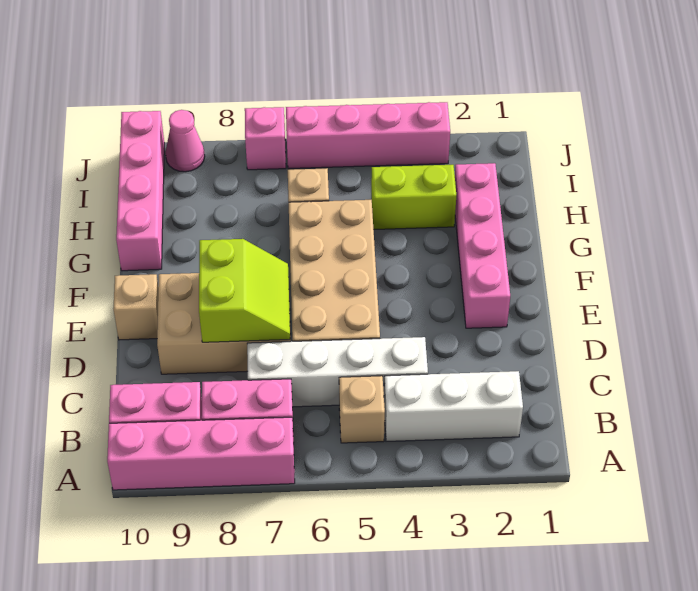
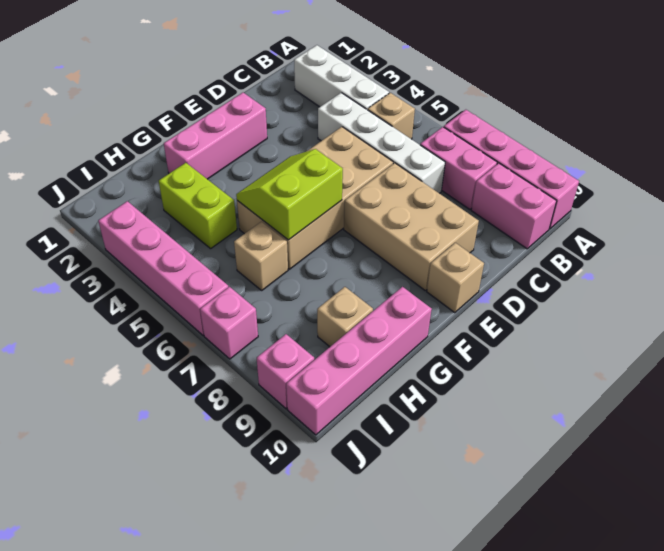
lime slope D7:E8 level 2 top 8 -> lime slope F5:G6 level 2 top 6
pink brick E2:H2 level 1 -> pink brick E2:G2 level 1
none -> tan brick H9 level 1
pink cone J9 level 1 -> pink brick J9 level 1

